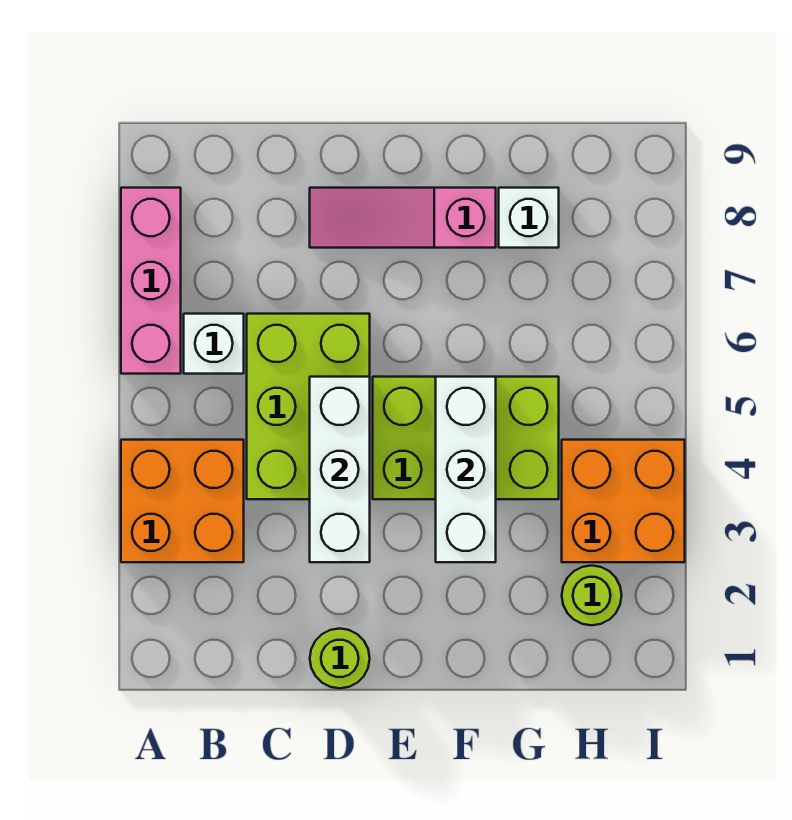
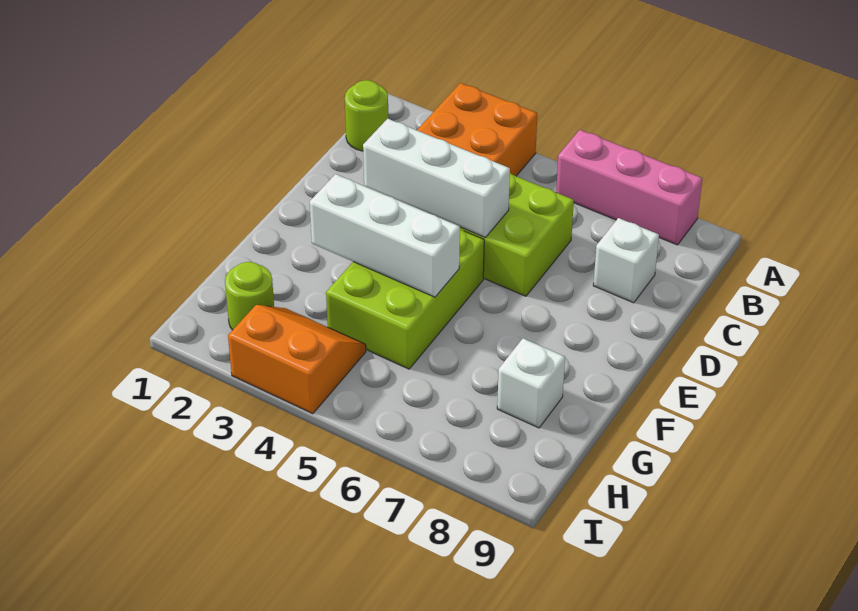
white brick B6 level 1 -> white brick C8 level 1
lime round brick D1 level 1 -> lime round brick B1 level 1
pink slope D8:F8 level 1 top F -> none
orange brick H3:I4 level 1 -> orange slope H3:I4 level 1 top I

